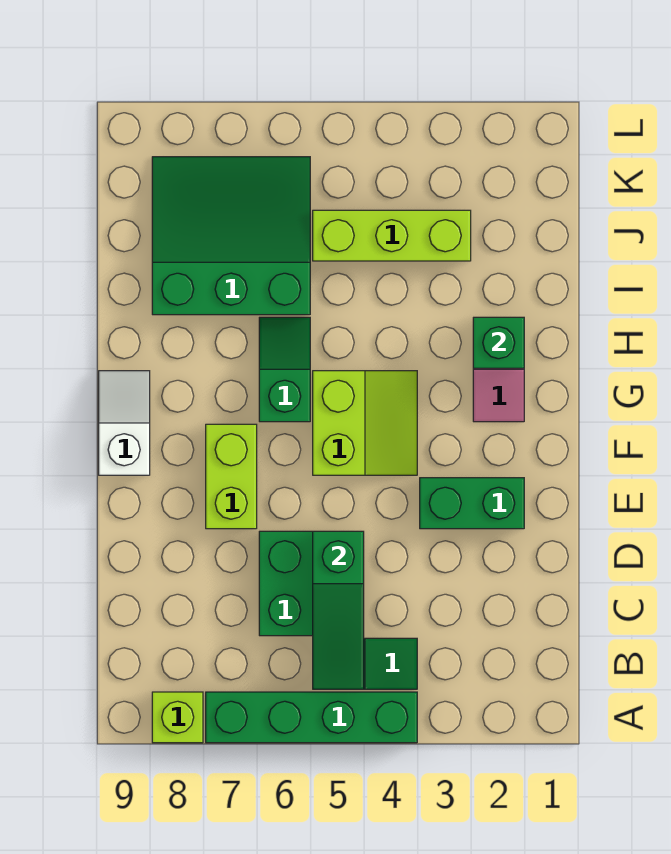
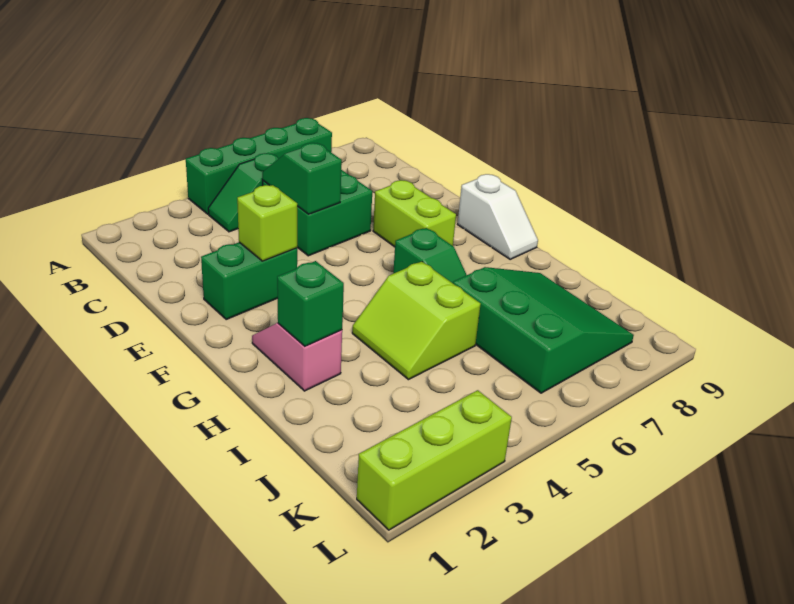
lime brick A8 level 1 -> lime brick E3 level 2
green slope B5:D5 level 2 top D -> green slope C5:D5 level 2 top D
lime slope F4:G5 level 1 top 5 -> lime slope H4:I5 level 1 top 5
green slope I6:K8 level 1 top I -> green slope I6:K8 level 1 top 6
lime brick J3:J5 level 1 -> lime brick L1:L3 level 1

